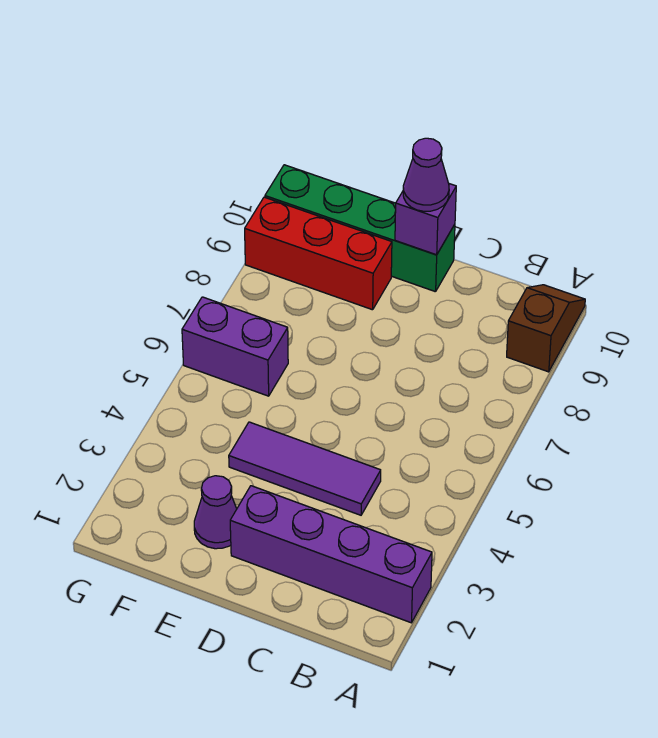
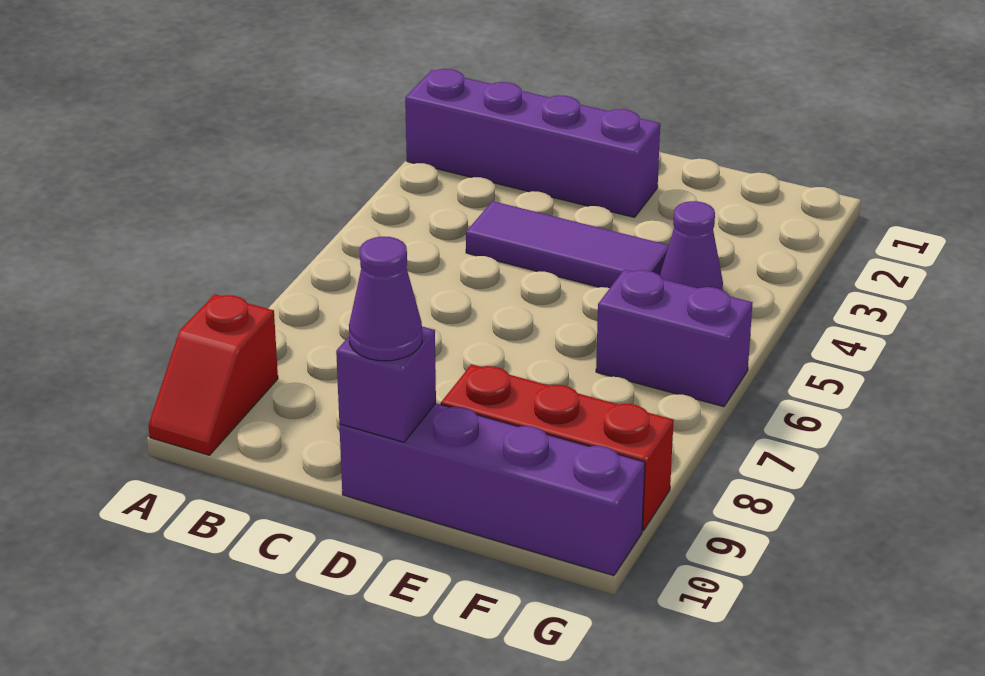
brown slope A9:A10 level 1 top 9 -> red slope A9:A10 level 1 top 9
green brick D10:G10 level 1 -> purple brick D10:G10 level 1
purple cone E2 level 1 -> purple cone F4 level 1

